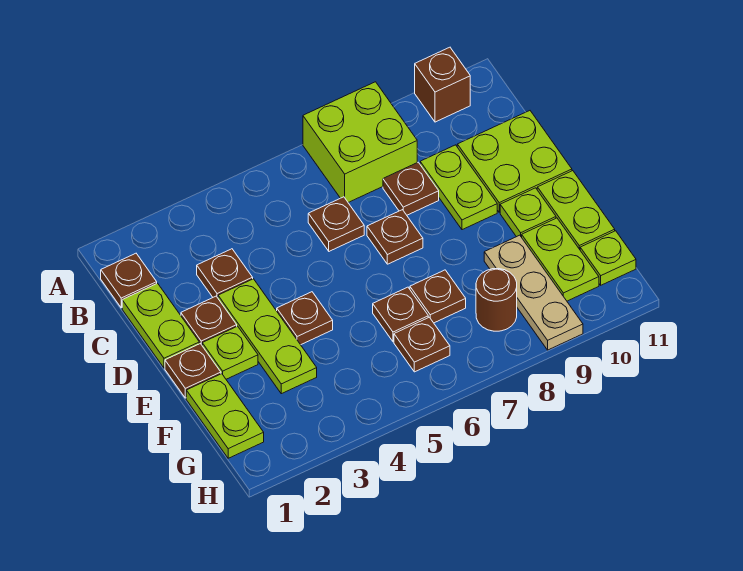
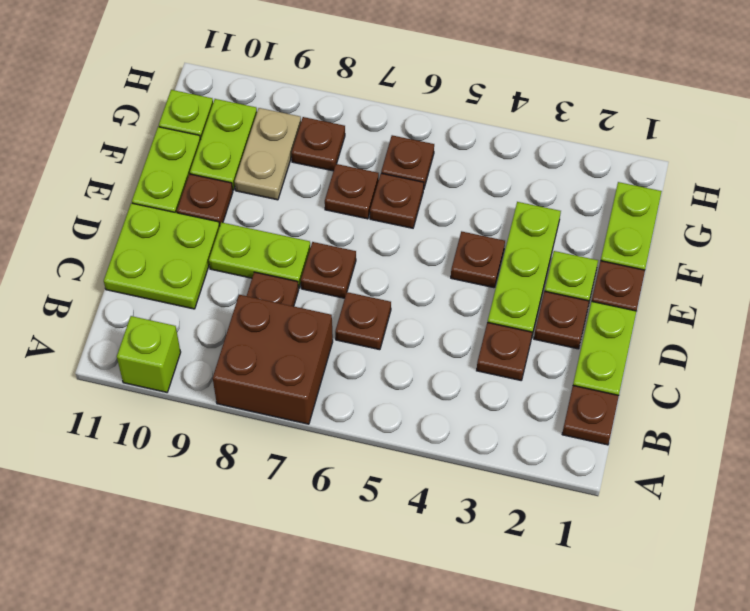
lime brick A7:B8 level 1 -> brown brick A7:B8 level 1
brown brick A10 level 1 -> lime brick A10 level 1
lime plate C9:D9 level 1 -> lime plate D8:D9 level 1
lime plate E10 level 1 -> brown plate E10 level 1
tan plate F9:H9 level 1 -> tan plate F9:G9 level 1
brown round brick G8 level 1 -> brown plate G8 level 1

